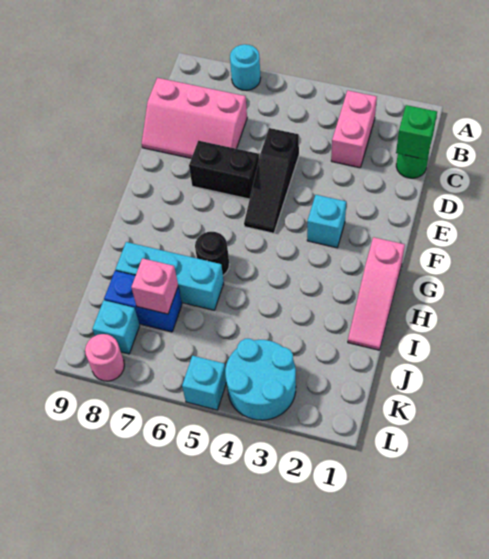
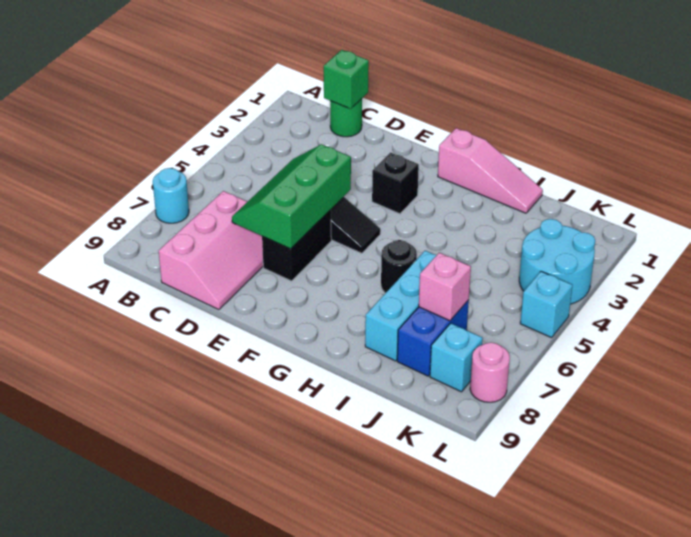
pink brick B3:C3 level 1 -> none
none -> green slope D5:E7 level 2 top E
cyan brick F3 level 1 -> black brick F3 level 1

